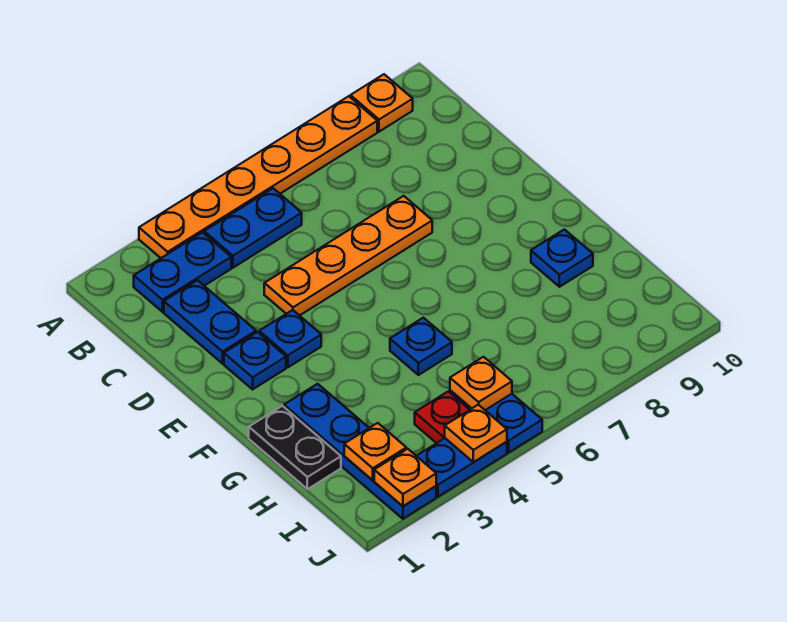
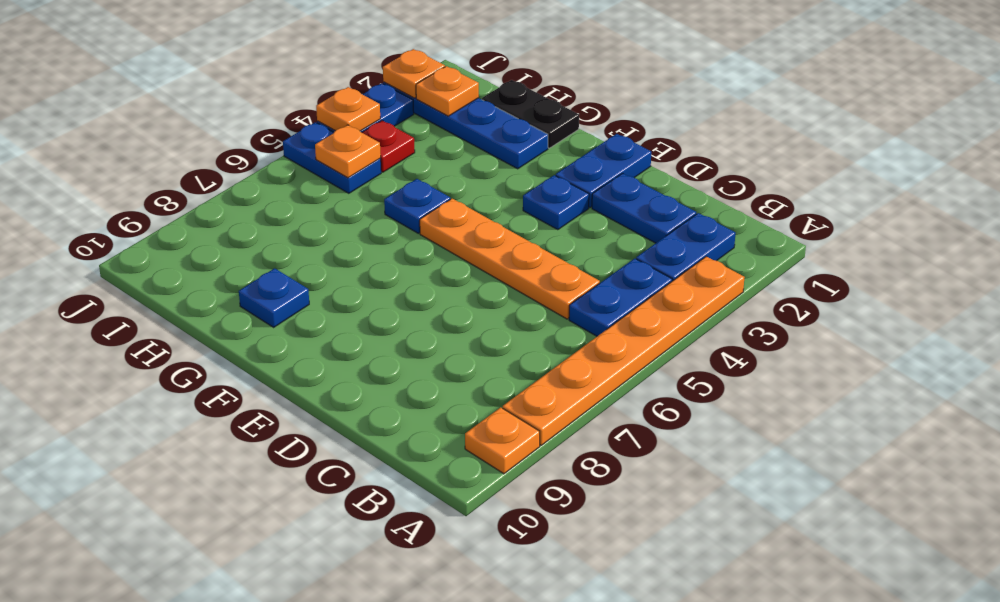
orange plate D4:D7 level 1 -> orange plate C5:F5 level 1
blue plate E2 level 1 -> blue plate E1:E2 level 1

